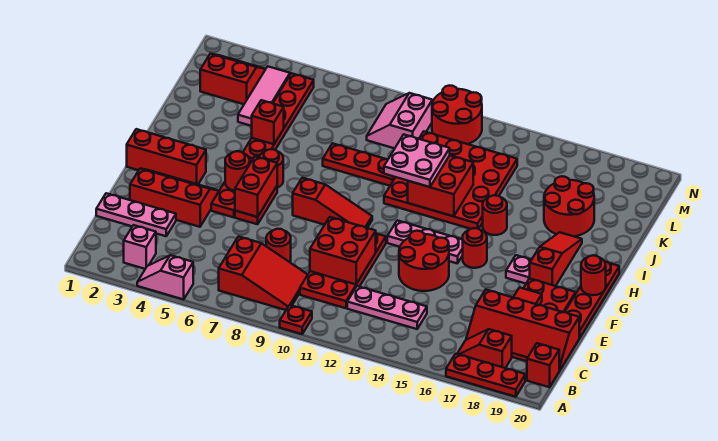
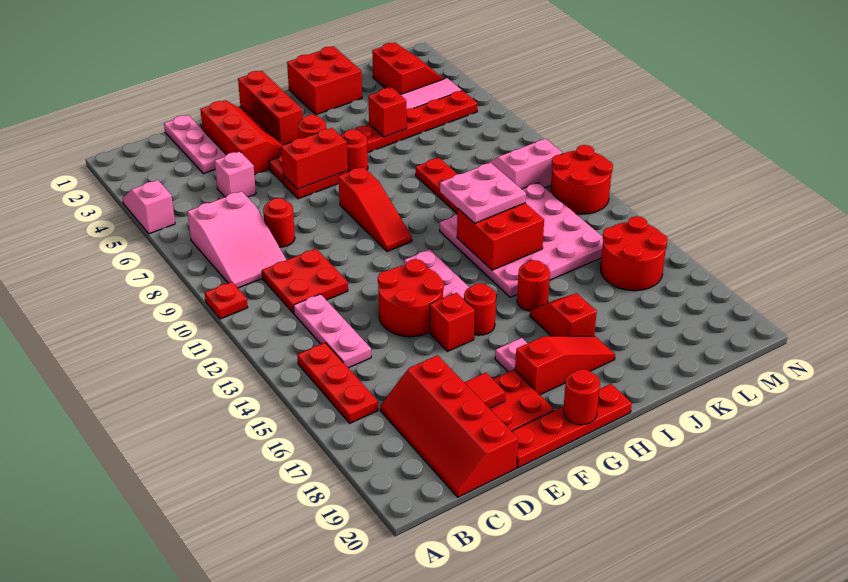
red plate A17:A19 level 1 -> red plate B14:B16 level 1
pink brick B3 level 1 -> pink brick D5 level 1
red slope B7:C9 level 1 top 7 -> pink slope B7:C9 level 1 top 7
red slope B17:B18 level 1 top 18 -> red slope I16:I17 level 1 top 17
red brick B20 level 1 -> red brick F15 level 1
red plate C10:F11 level 1 -> red plate C10:D11 level 1
red brick D10:E11 level 2 -> red brick I1:J2 level 1
red plate I11:L14 level 1 -> pink plate I11:L14 level 1
red round brick J17:K18 level 1 -> red round brick L15:M16 level 1

